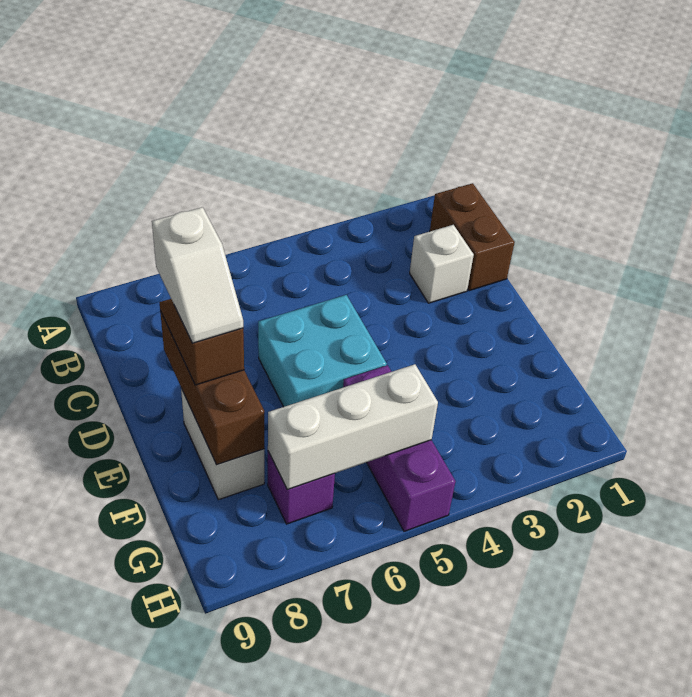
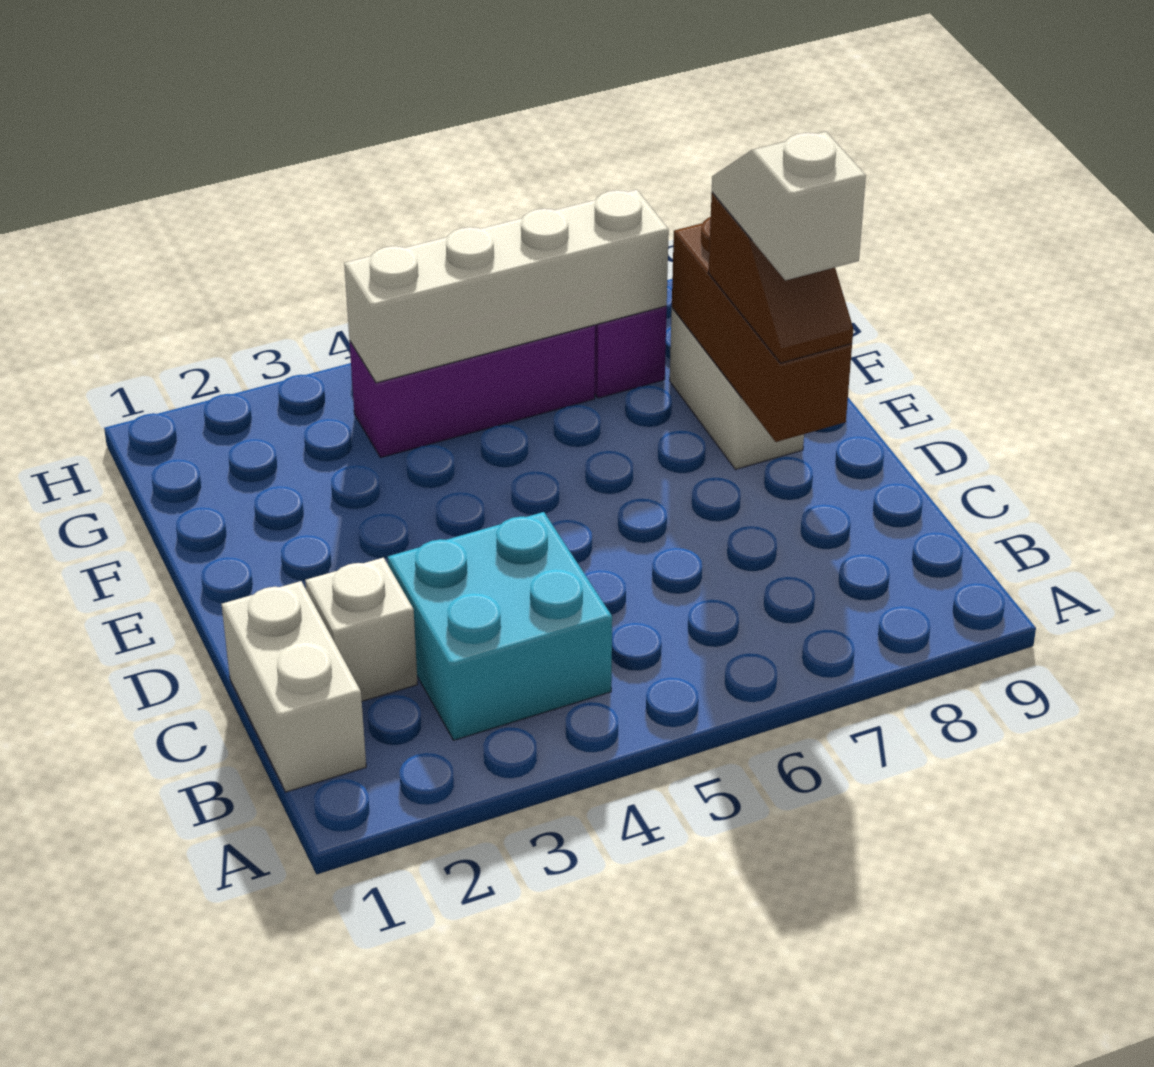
brown brick B1:C1 level 1 -> white brick B1:C1 level 1
cyan brick D5:E6 level 1 -> cyan brick B3:C4 level 1
purple brick F5:H5 level 1 -> purple brick G4:G6 level 1
white brick G5:G7 level 2 -> white brick G4:G7 level 2

